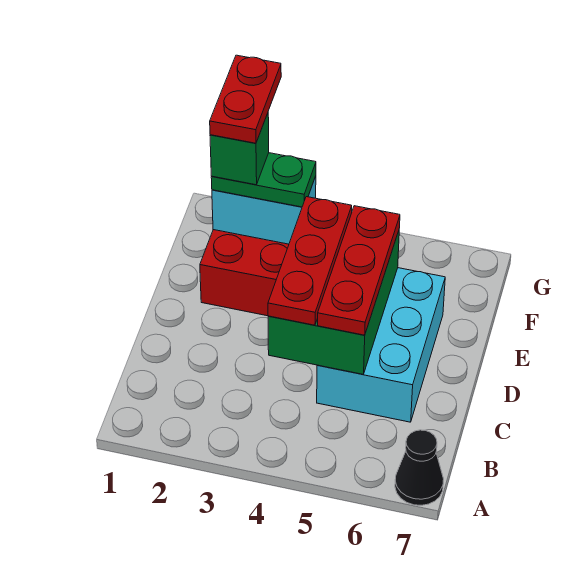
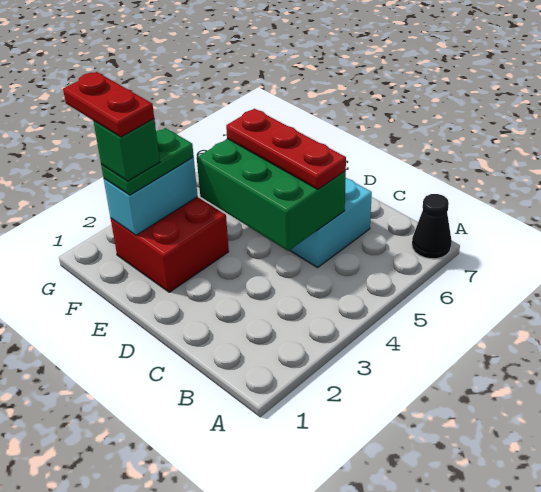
red plate C4:E4 level 3 -> none

